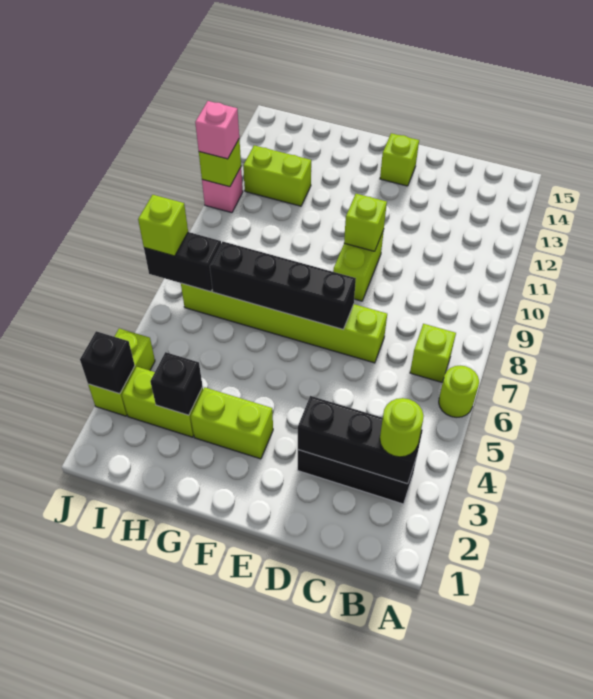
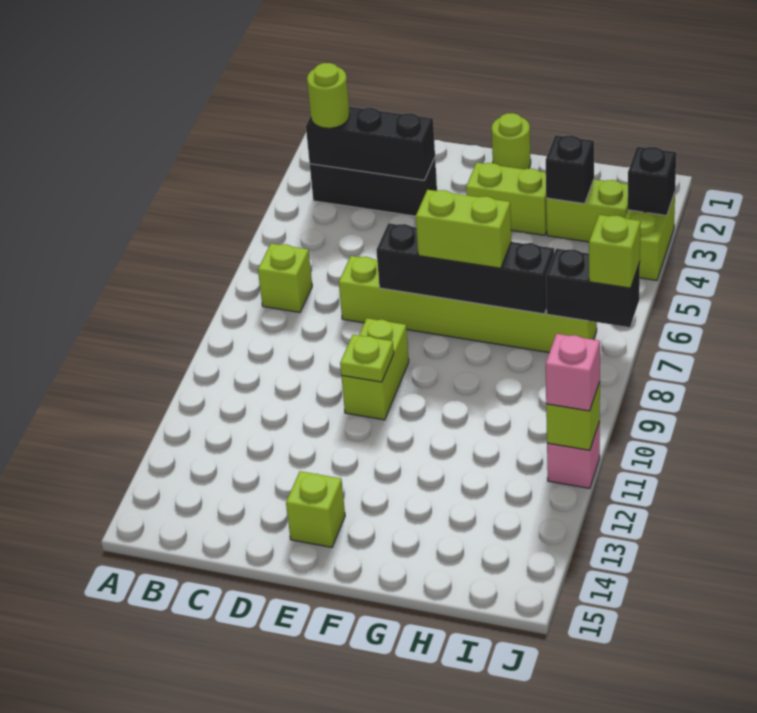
lime round brick A6 level 1 -> lime round brick F1 level 1
lime brick E10 level 2 -> lime plate E10 level 2
lime brick H12:I12 level 1 -> lime brick F7:G7 level 3

